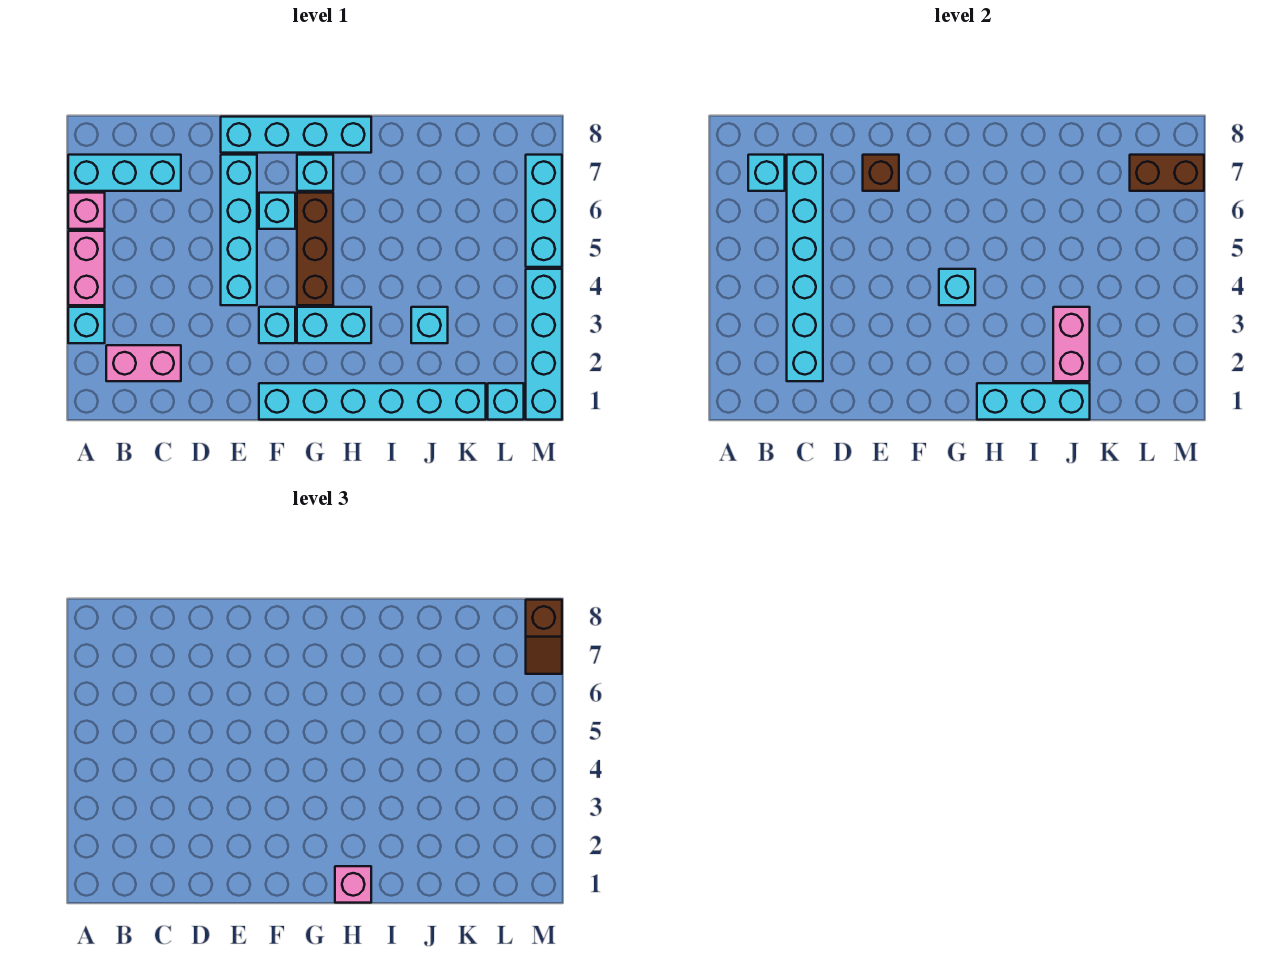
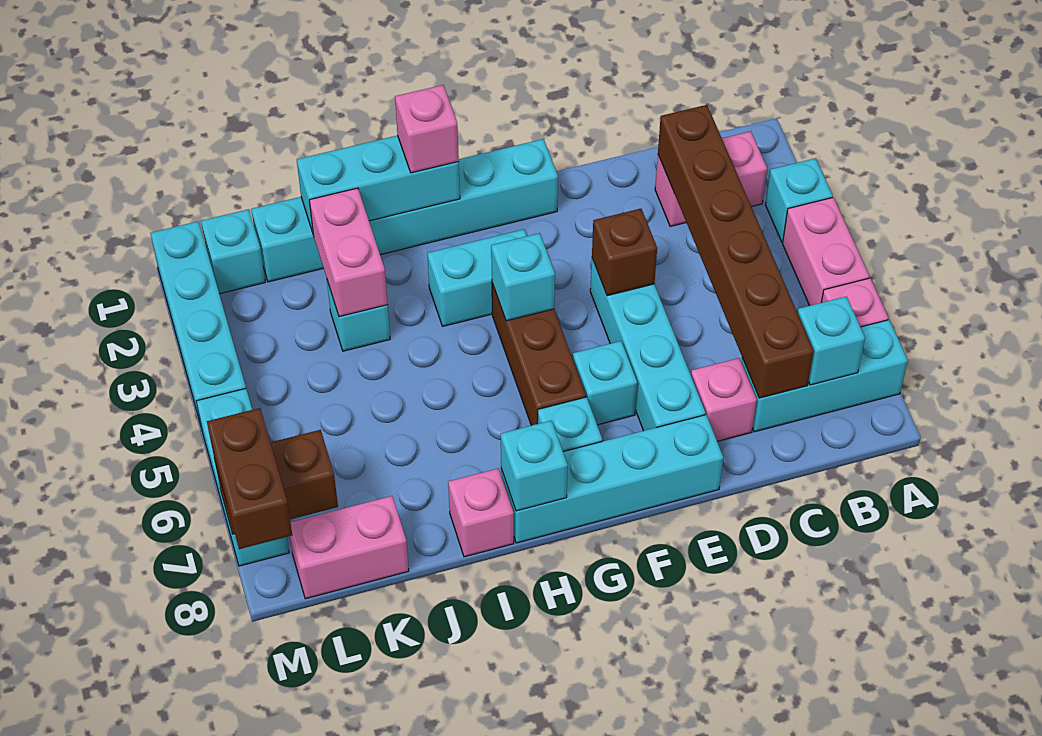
cyan brick C2:C7 level 2 -> brown brick C2:C7 level 2
none -> pink brick D7 level 1
brown brick E7 level 2 -> brown brick E4 level 2
cyan brick F3 level 1 -> cyan brick H8 level 2
none -> pink brick I8 level 1
none -> pink brick K8:L8 level 1
brown slope M7:M8 level 3 top 8 -> brown brick M7:M8 level 3

